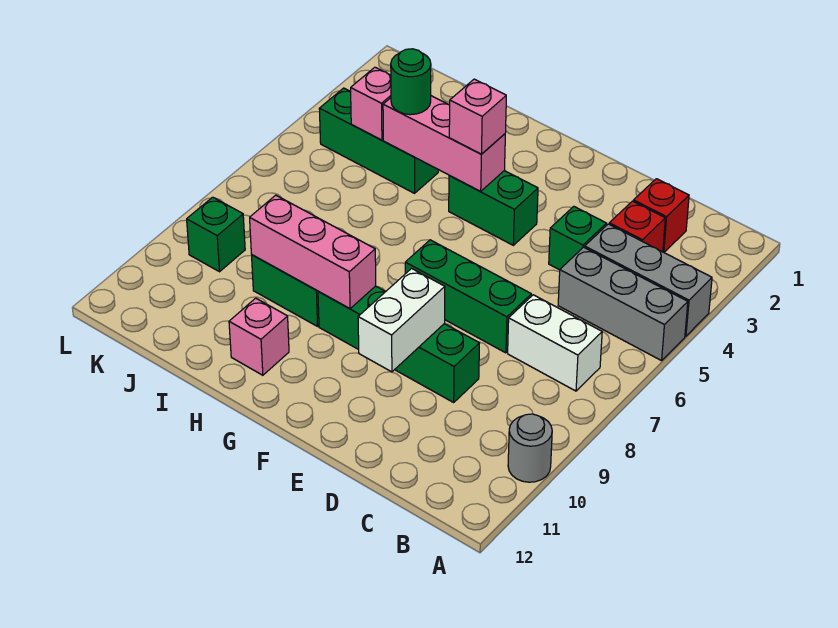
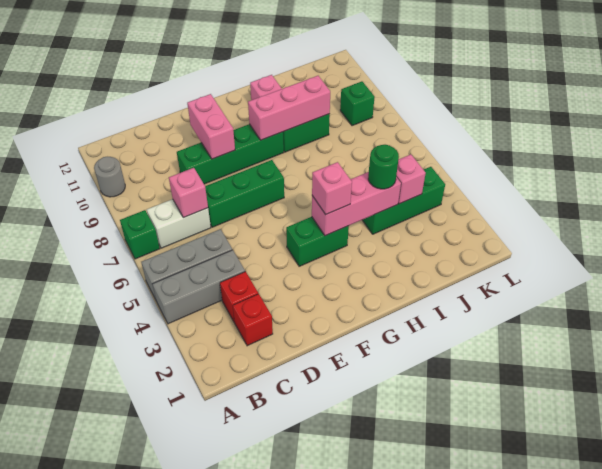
none -> pink brick C7 level 2
green brick D4 level 1 -> green brick A7 level 1
white brick E9:E10 level 2 -> pink brick E9:E10 level 2

